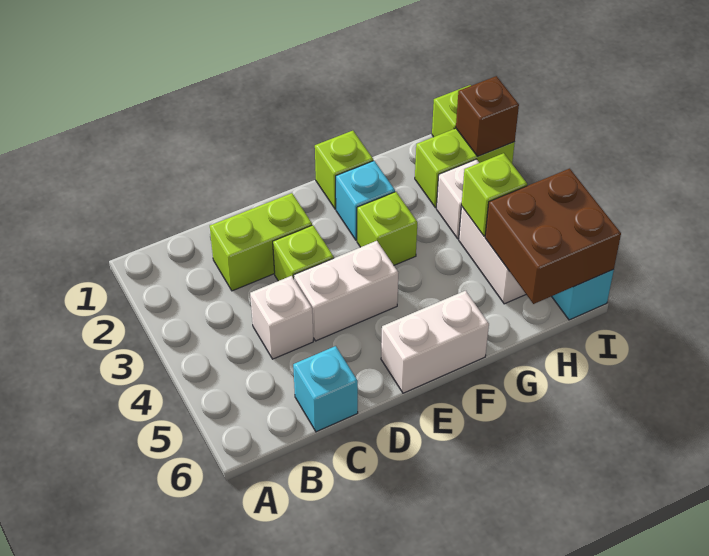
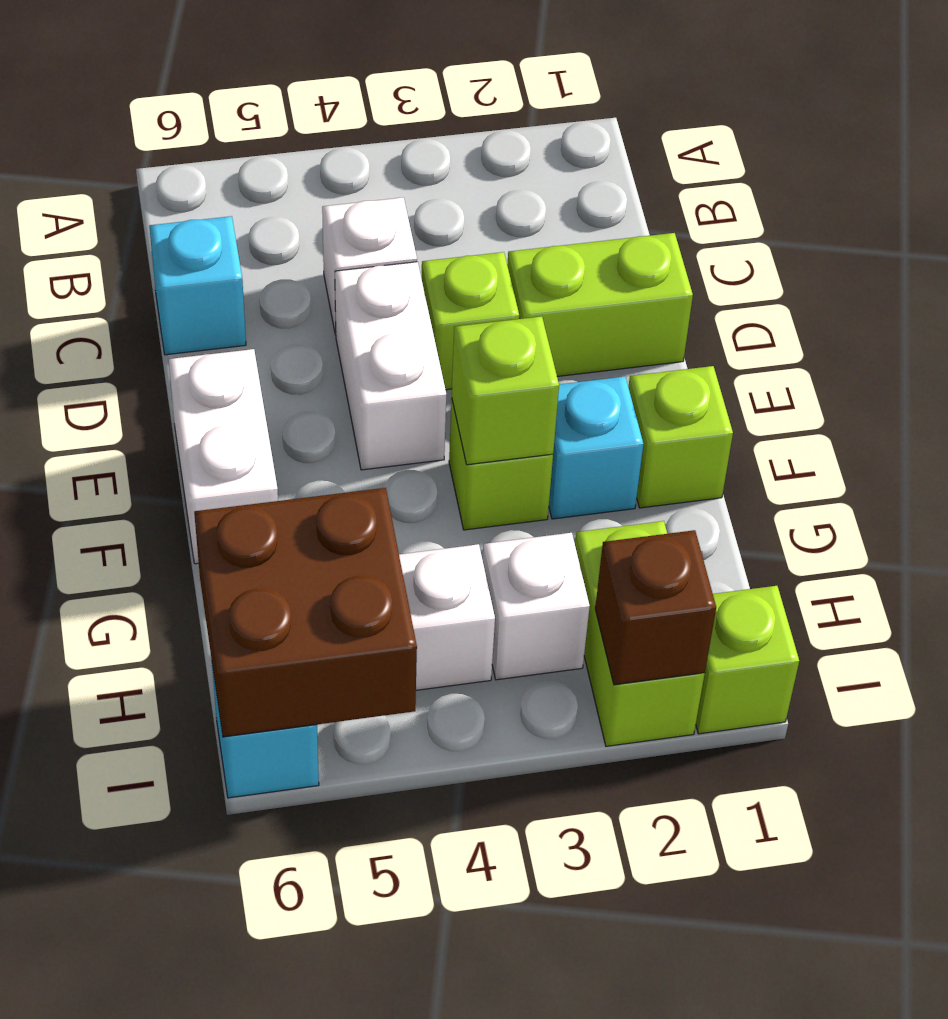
lime brick C2:D2 level 1 -> lime brick D1:D2 level 1
lime brick H4 level 2 -> lime brick F3 level 2

